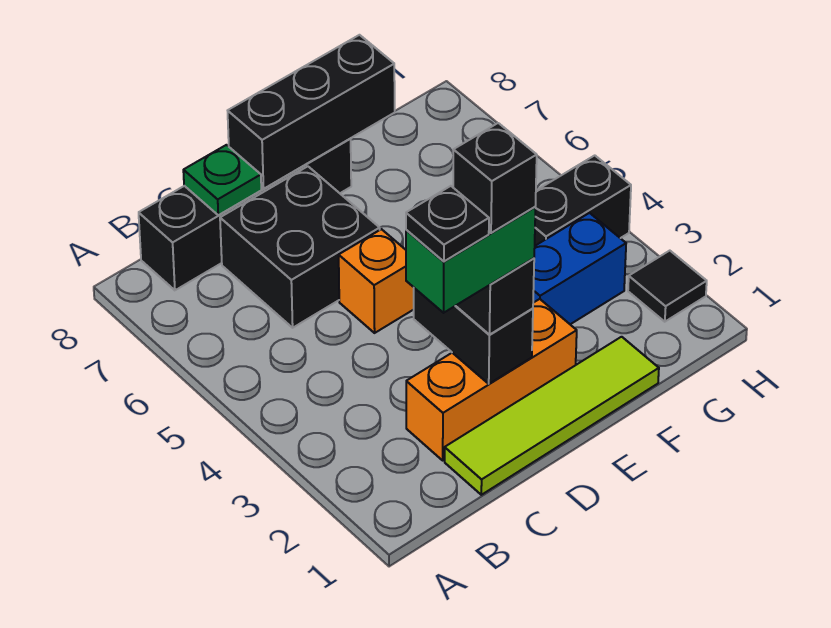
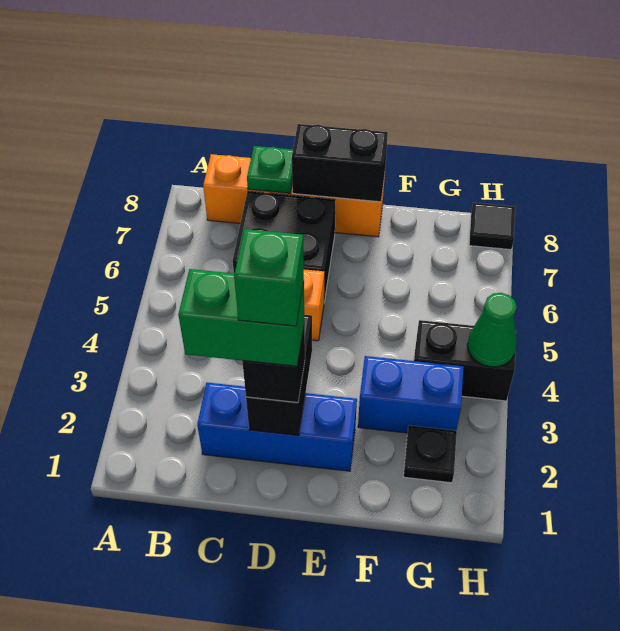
black brick B8:E8 level 1 -> orange brick B8:E8 level 1
lime tile C1:F1 level 1 -> none
orange brick C2:E2 level 1 -> blue brick C2:E2 level 1
black plate C2 level 5 -> black plate G2 level 1
black brick D2 level 5 -> green brick D2 level 5
black brick D8:F8 level 2 -> black brick D8:E8 level 2
black tile H2 level 1 -> black tile H8 level 1
none -> green cone H4 level 2

